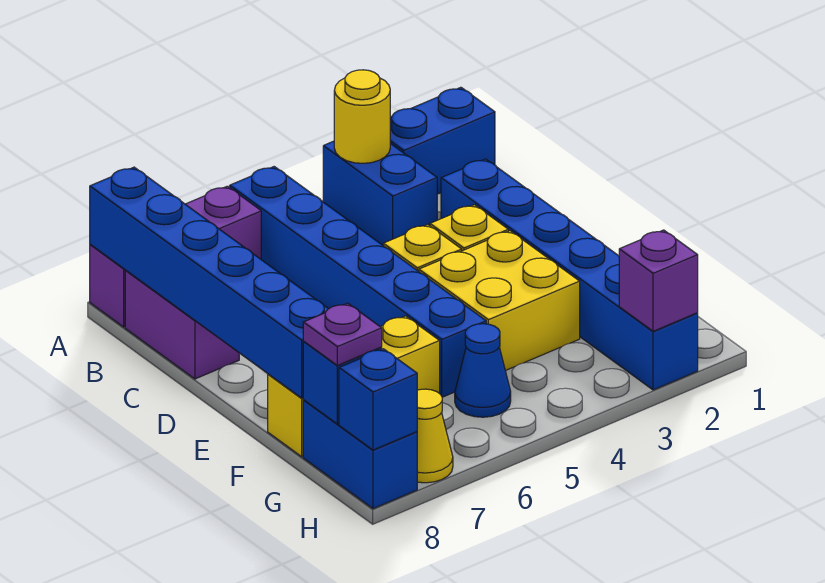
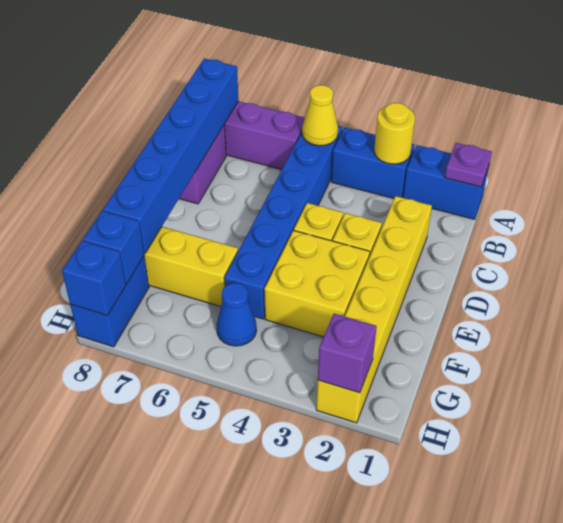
blue brick A3:B3 level 1 -> blue brick A3:A4 level 1
blue brick C2:H2 level 1 -> yellow brick C2:H2 level 1
purple plate G8 level 3 -> purple plate A1 level 2
yellow cone H7 level 1 -> yellow cone A5 level 2

